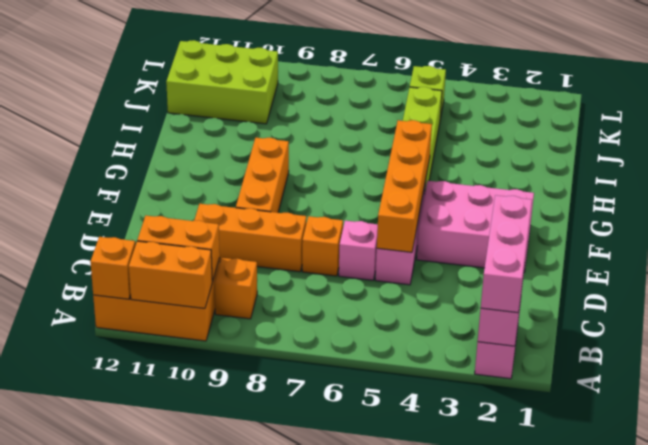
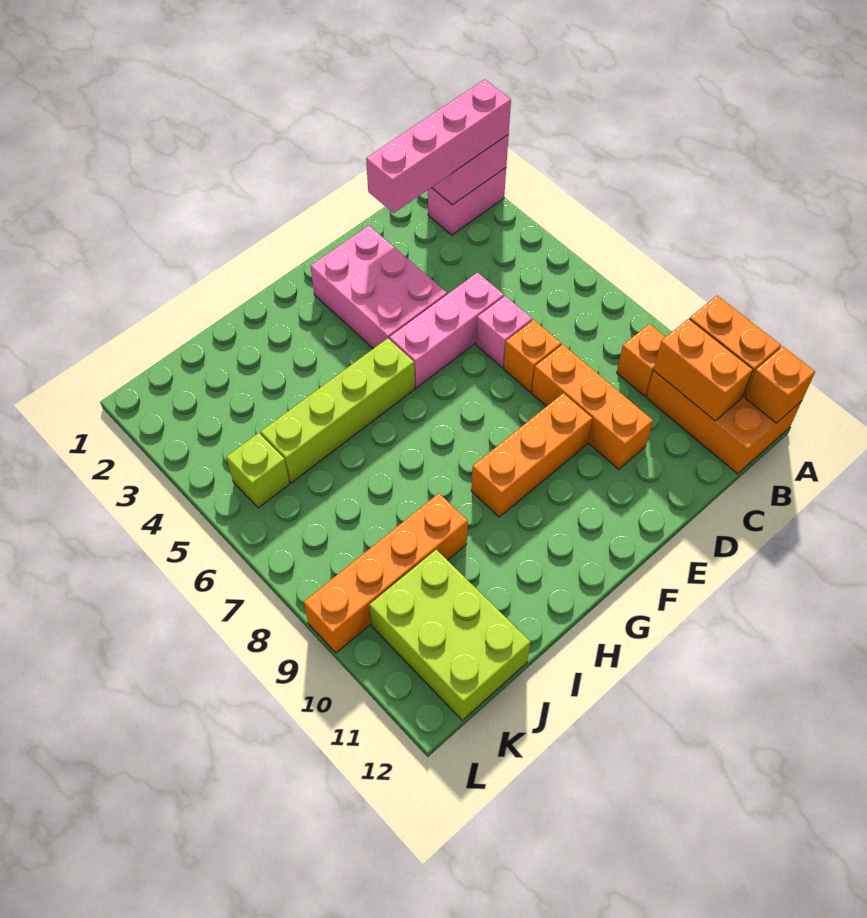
pink brick A2:C2 level 3 -> pink brick A2:D2 level 3
orange brick D5:G5 level 2 -> orange brick I9:L9 level 1

